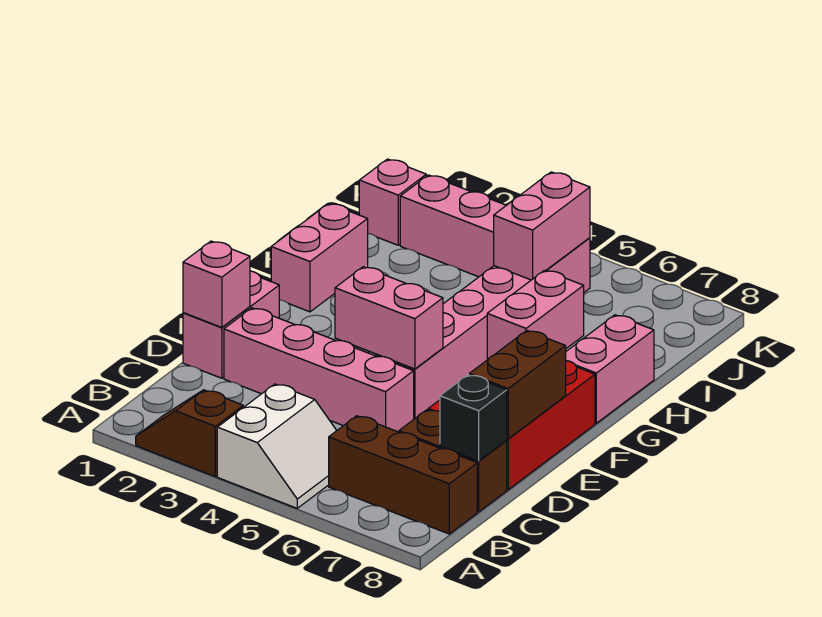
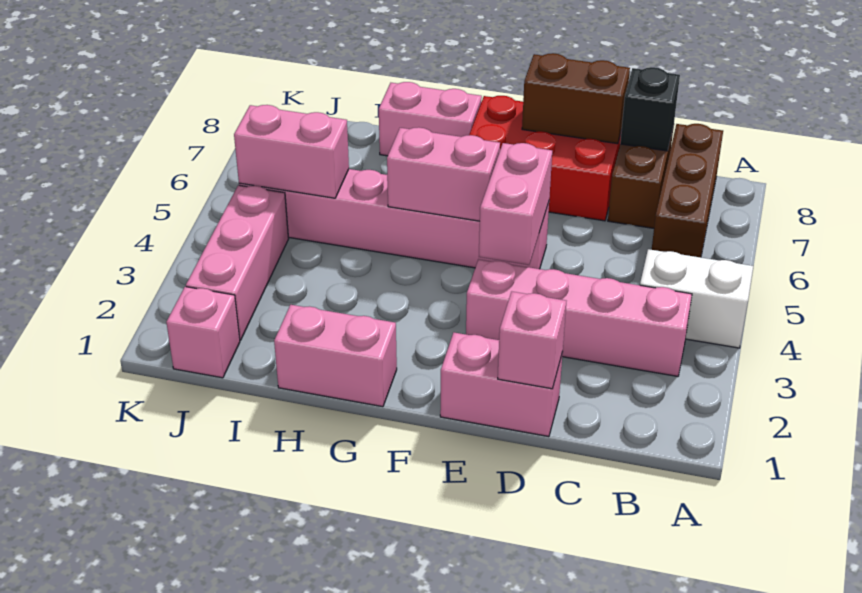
brown slope A2:A3 level 1 top 3 -> none
pink brick D2:D5 level 1 -> pink brick B3:E3 level 1
pink brick F7:G7 level 2 -> pink brick F5:G5 level 2

